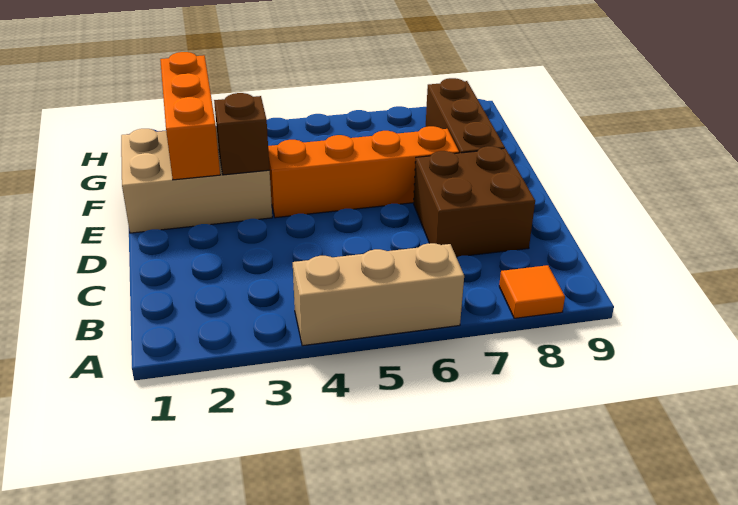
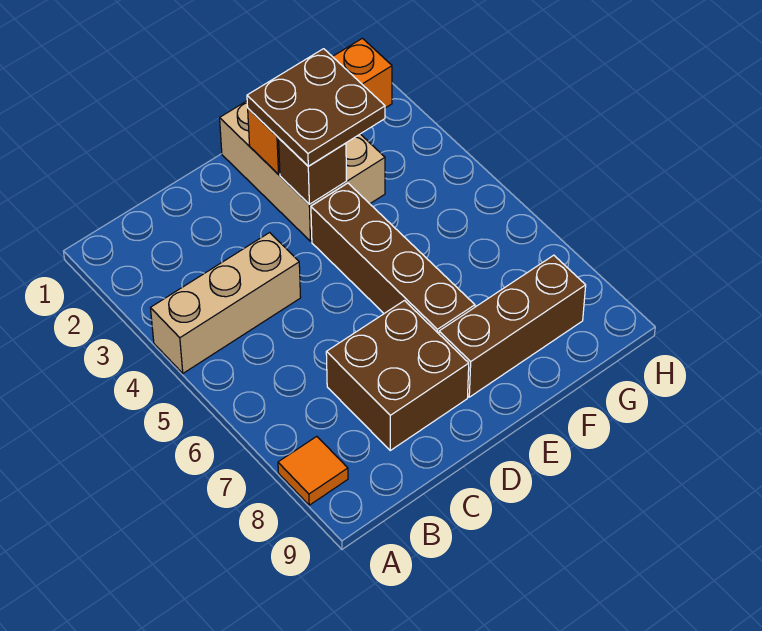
tan brick A4:A6 level 1 -> tan brick A4:C4 level 1
none -> brown plate E2:F3 level 3
orange brick E4:E7 level 1 -> brown brick E4:E7 level 1

